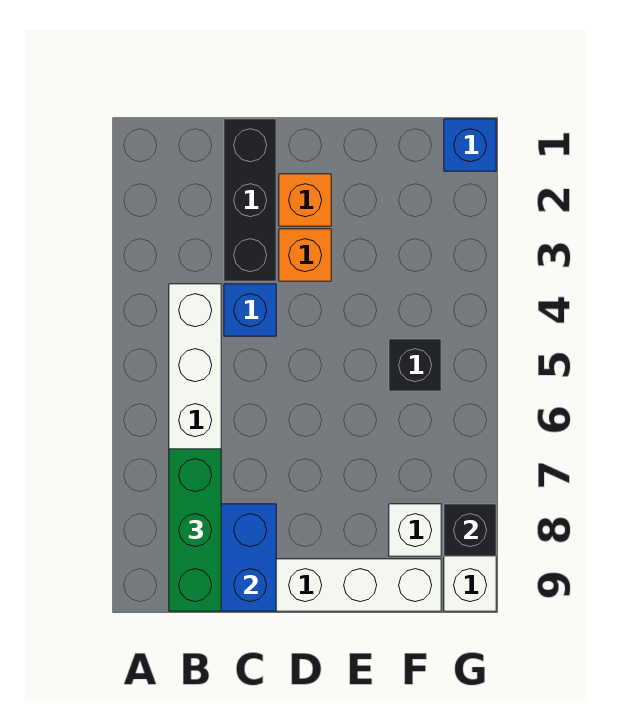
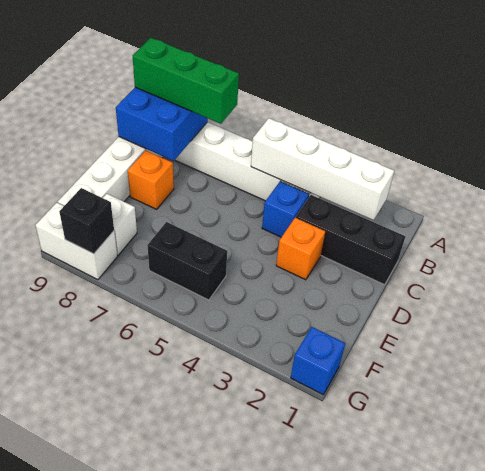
none -> white brick B2:B5 level 2
orange brick D2 level 1 -> orange brick D8 level 1
black brick F5 level 1 -> black brick F5:F6 level 1

